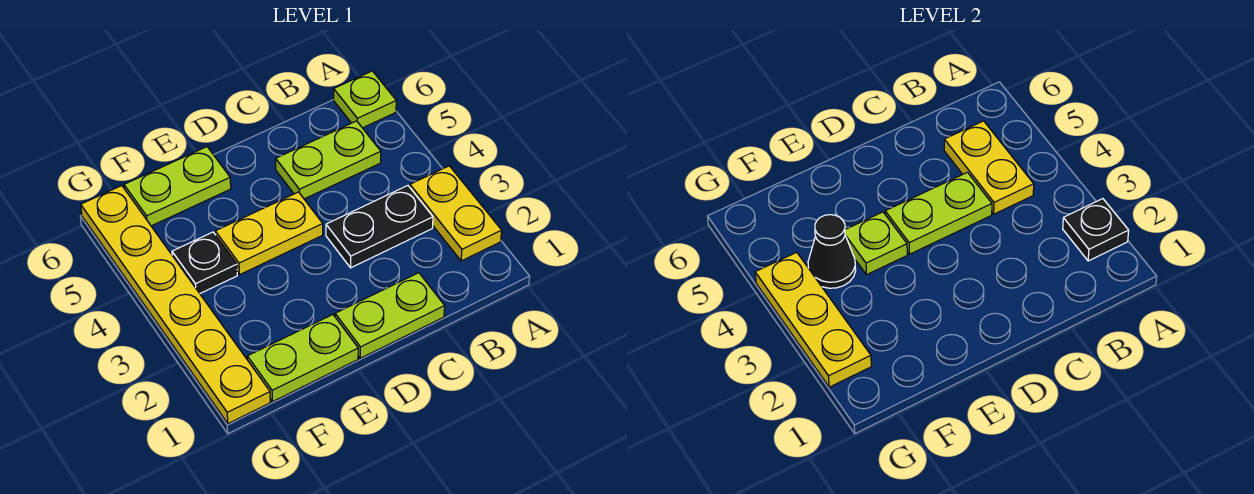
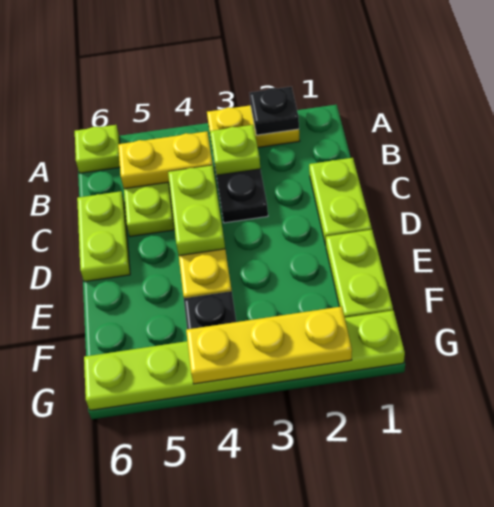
lime plate E4 level 2 -> lime plate B3 level 2
lime plate E6:F6 level 1 -> lime plate C6:D6 level 1
black cone F4 level 2 -> none
yellow plate G1:G6 level 1 -> lime plate G1:G6 level 1

